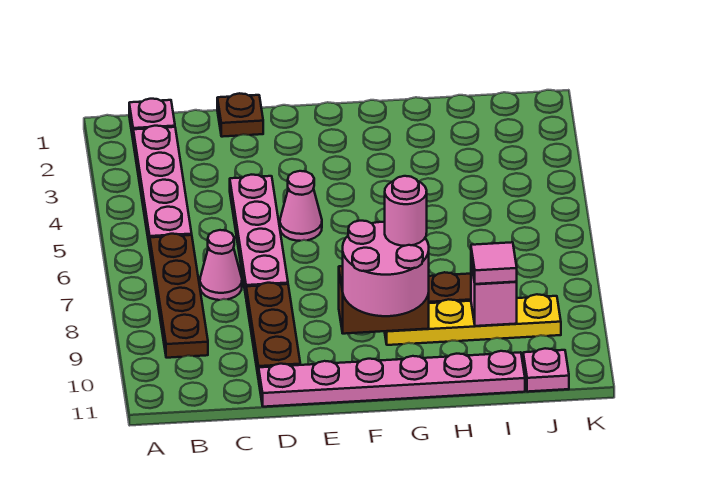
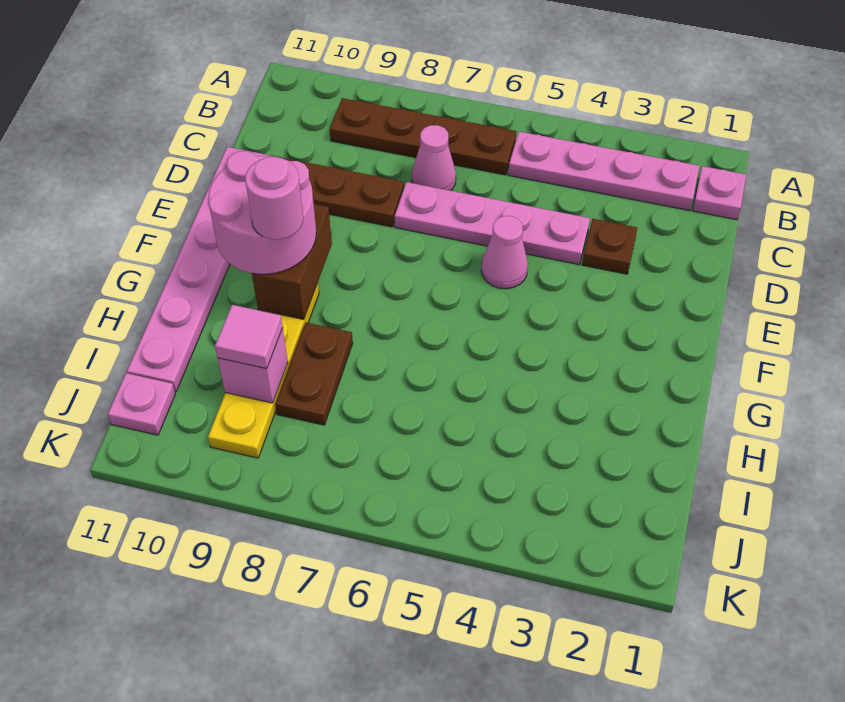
brown plate D1 level 1 -> brown plate D3 level 1

